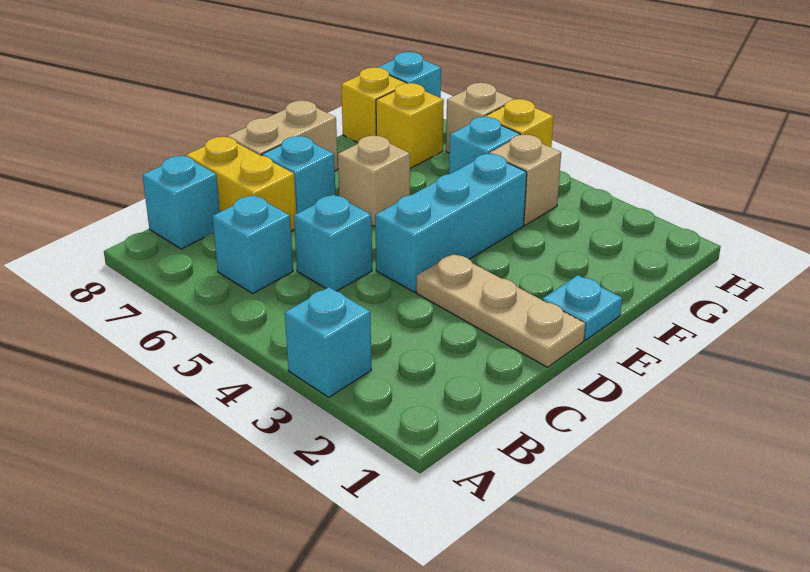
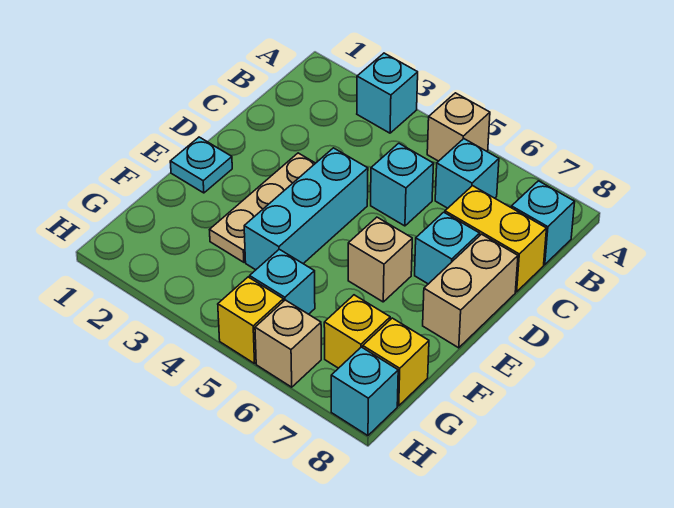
tan plate D1:D3 level 1 -> tan plate D3:F3 level 1
tan brick G4 level 1 -> tan brick A5 level 1

